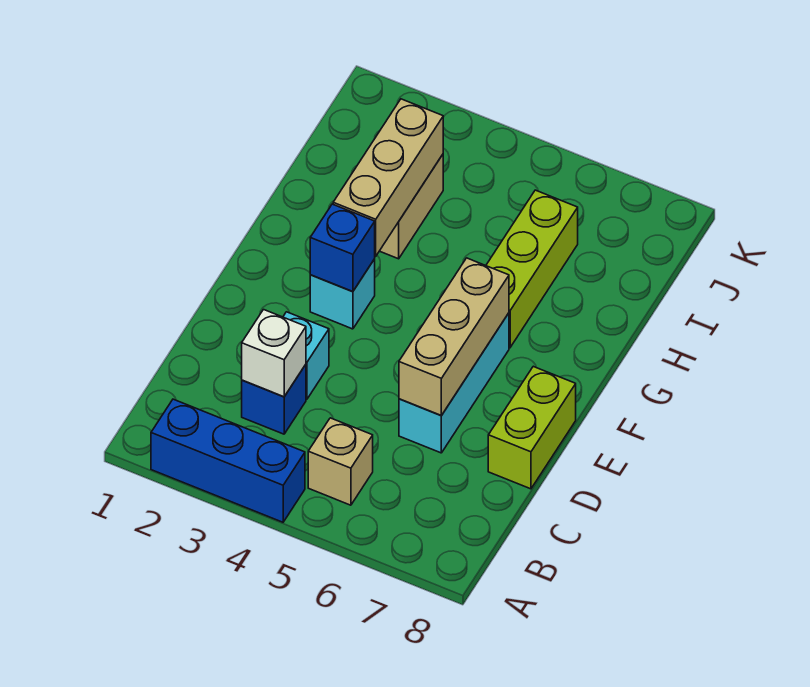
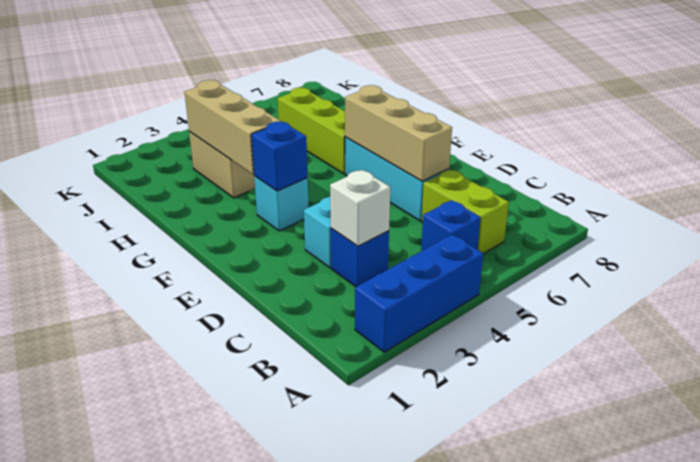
tan brick B5 level 1 -> blue brick B5 level 1
lime brick D8:E8 level 1 -> lime brick B6:C6 level 1

